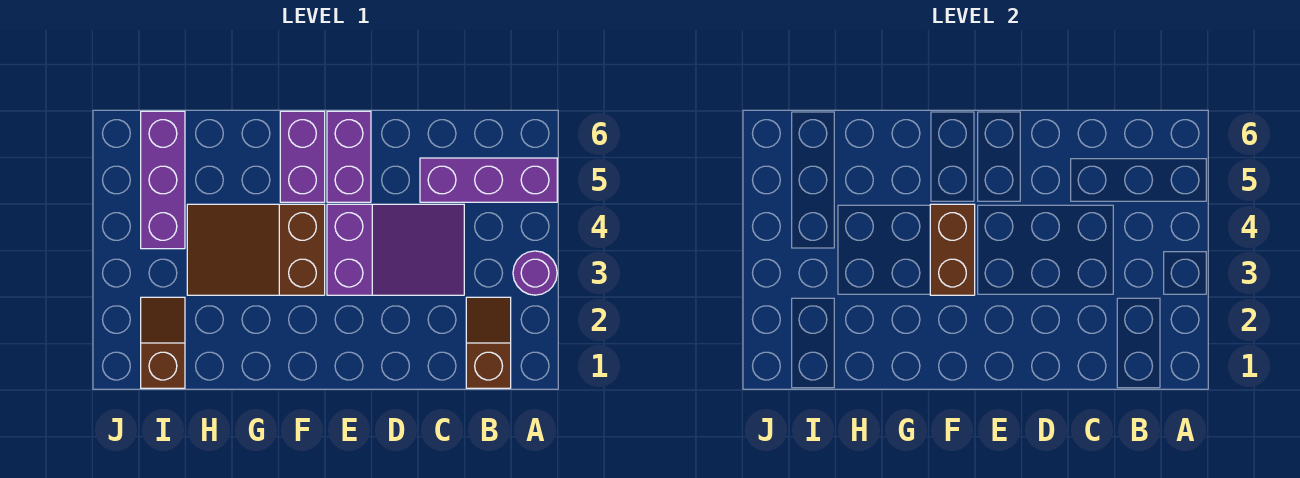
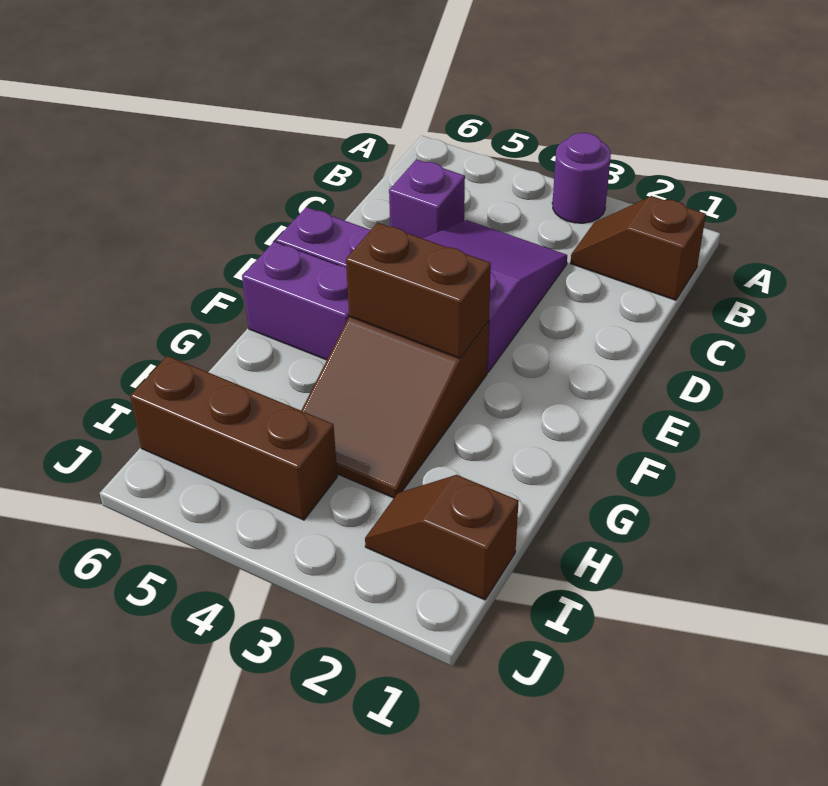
purple brick A5:C5 level 1 -> purple brick C5 level 1
purple brick I4:I6 level 1 -> brown brick I4:I6 level 1

